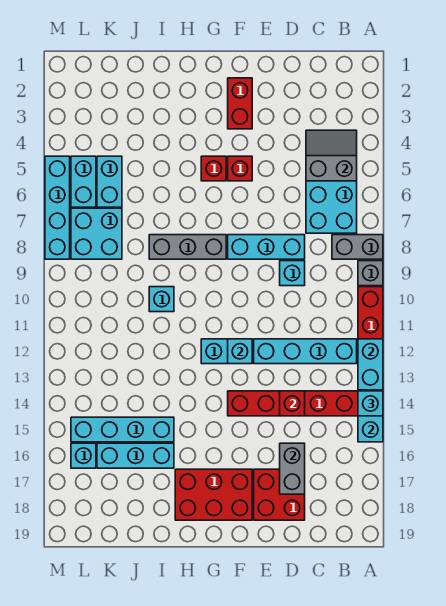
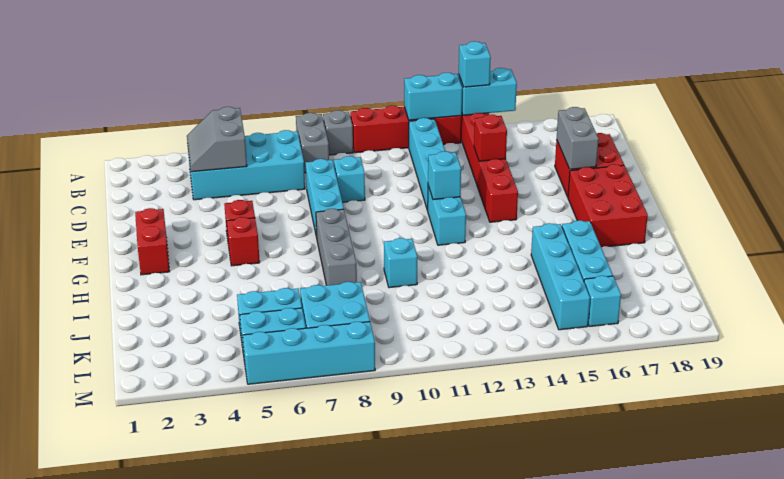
grey brick D16:D17 level 2 -> grey brick D17:E17 level 2
red brick F2:F3 level 1 -> red brick F2:G2 level 1

